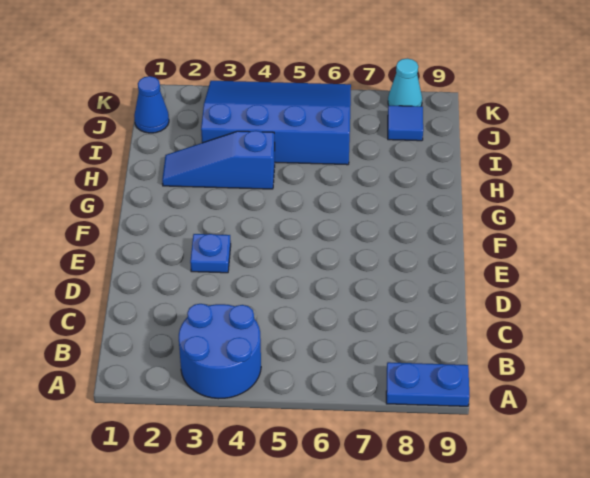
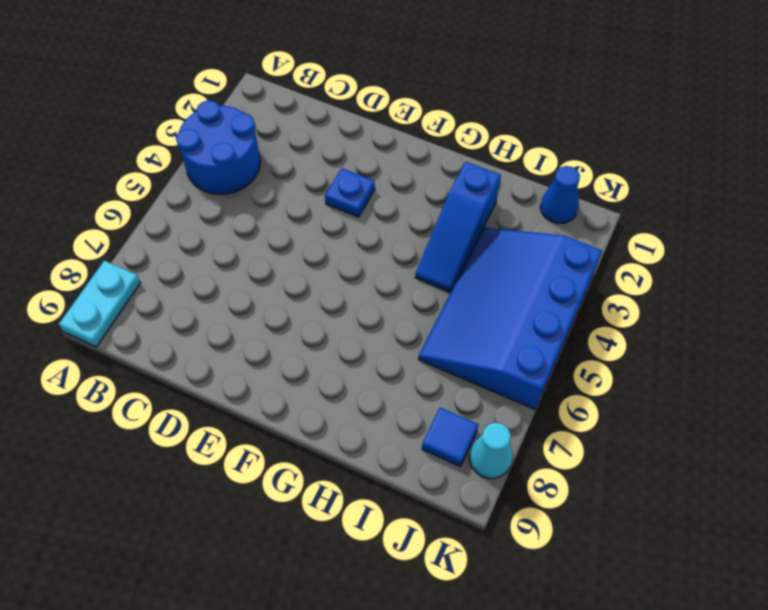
blue plate A8:A9 level 1 -> cyan plate A8:A9 level 1
blue slope H2:H4 level 1 top 4 -> blue slope H2:H4 level 1 top 2
blue slope I3:K6 level 1 top I -> blue slope I3:K6 level 1 top K

